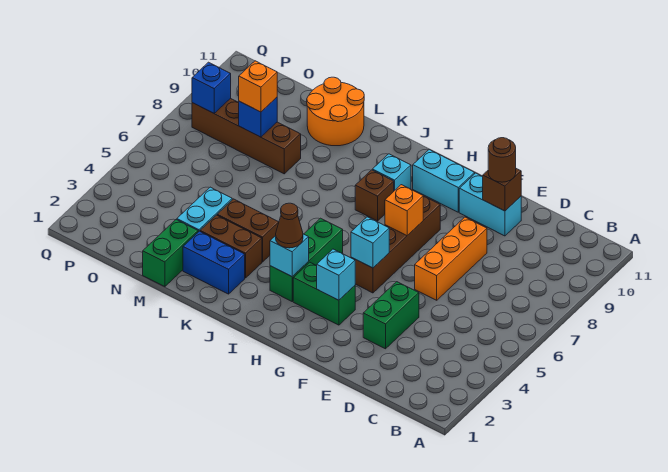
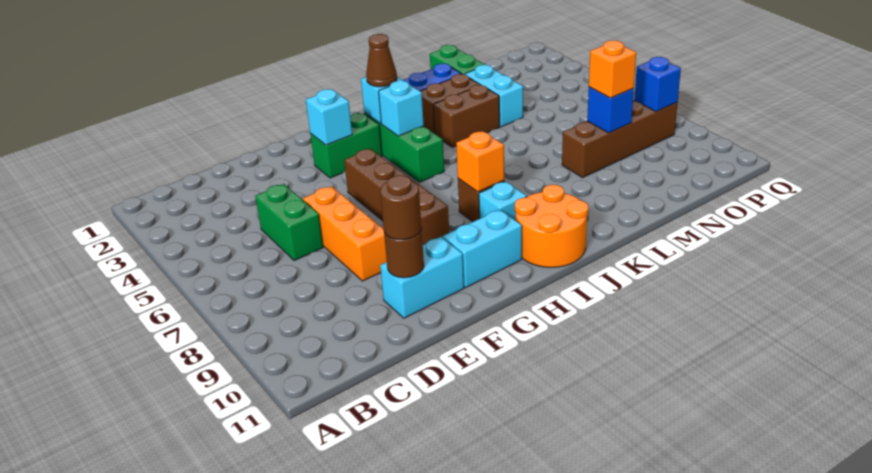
green brick E3:E4 level 1 -> green brick D5:D6 level 1
brown brick E10 level 2 -> brown round brick E10 level 2
cyan brick G5 level 2 -> cyan brick I4 level 2
orange brick G7 level 2 -> orange brick I8 level 2
orange round brick L10:M11 level 1 -> orange round brick I10:J11 level 1

